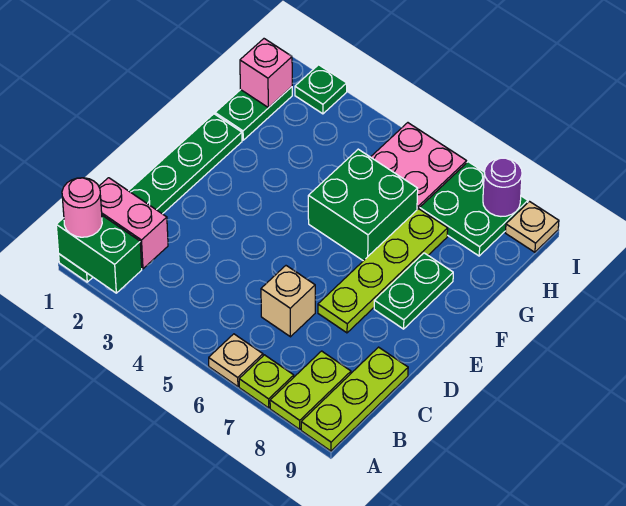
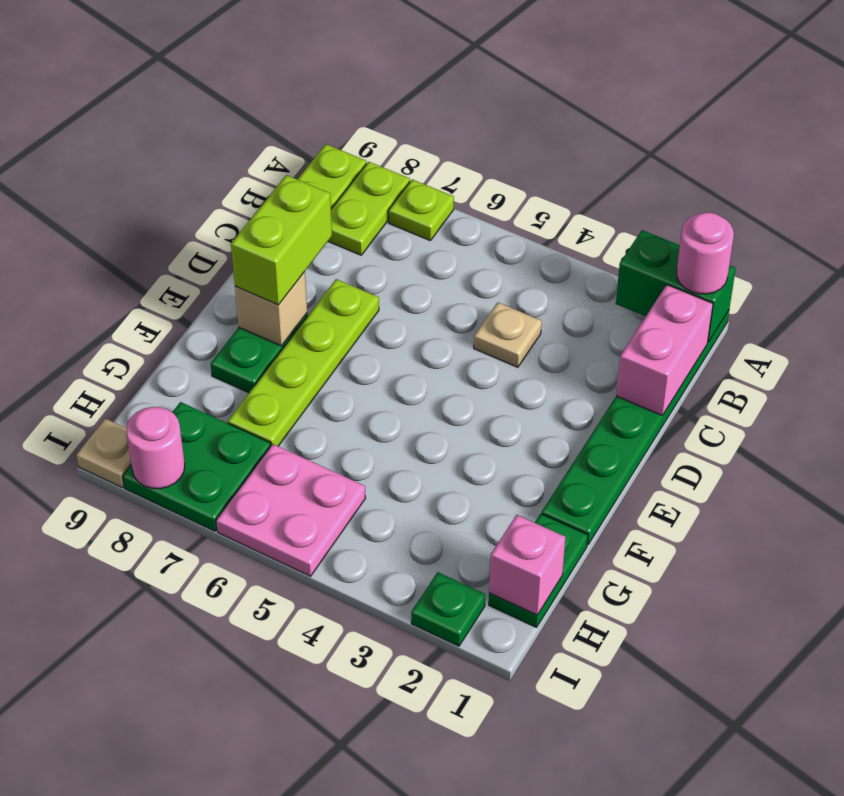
tan plate A6 level 1 -> tan plate C4 level 1
pink brick B1:B2 level 2 -> pink brick B1:C1 level 2
tan brick C6 level 1 -> tan brick E8 level 2
none -> lime brick D8:E8 level 3
green brick F5:G6 level 1 -> none
purple round brick I8 level 2 -> pink round brick I8 level 2

